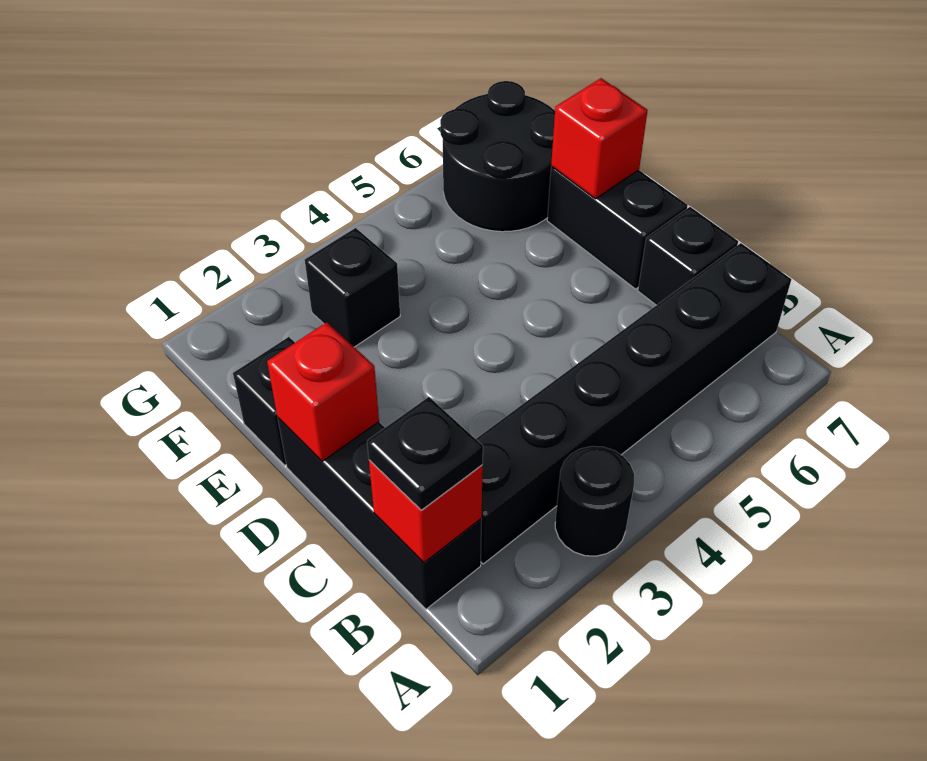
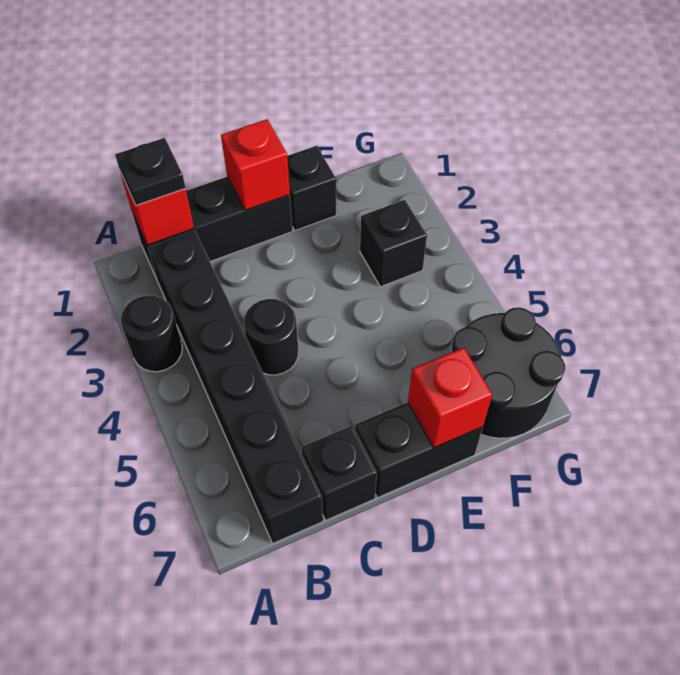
none -> black round brick C4 level 1

